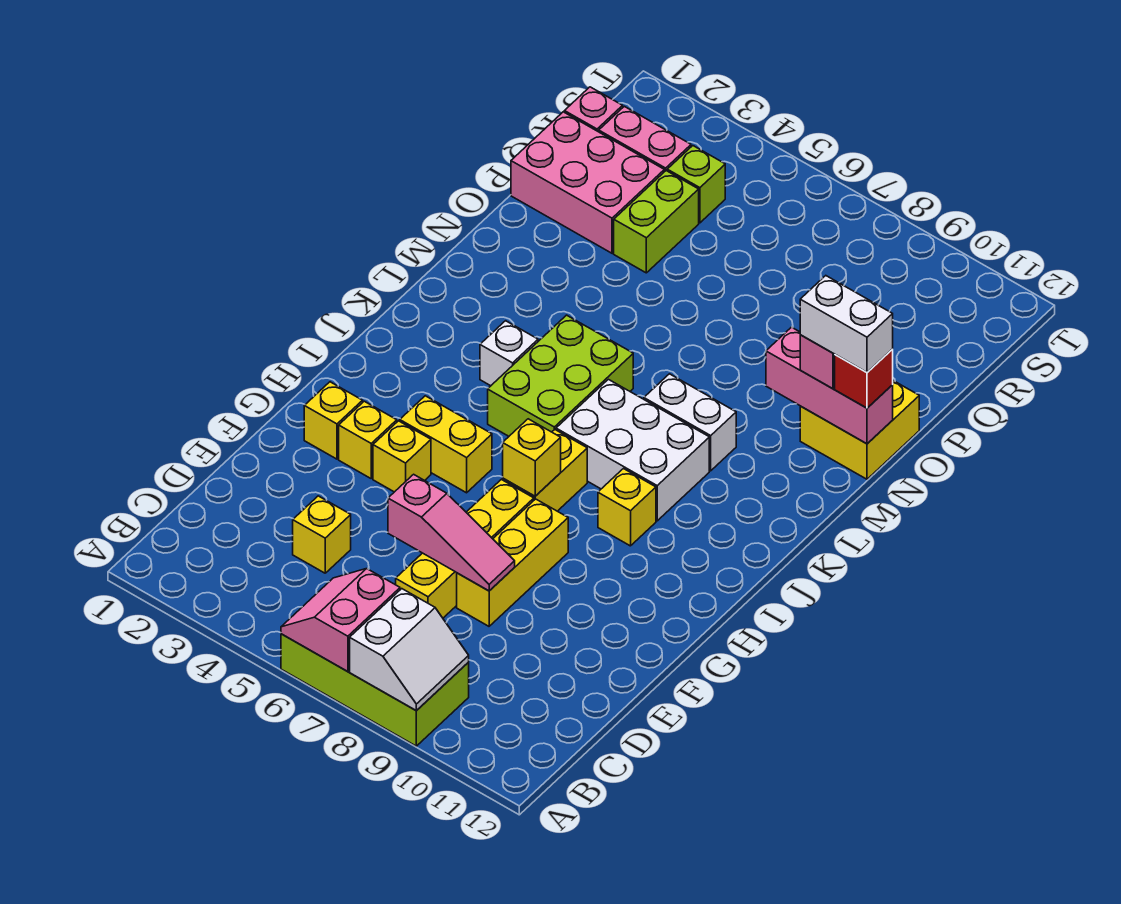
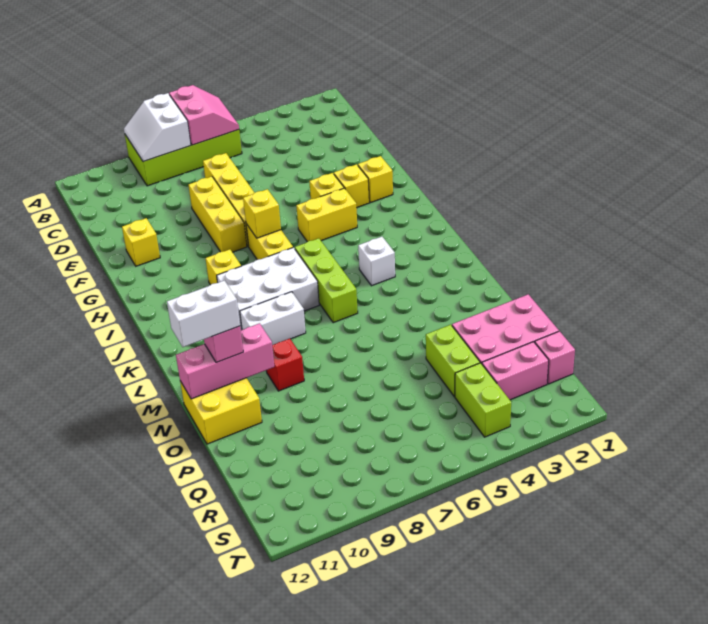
yellow brick D4 level 1 -> yellow brick F11 level 1
pink slope E6:E8 level 2 top 6 -> none
lime brick J5:L6 level 1 -> lime brick J6:L6 level 1
red brick N12 level 3 -> red brick N9 level 1
lime brick R4 level 1 -> lime brick R4:S4 level 1

